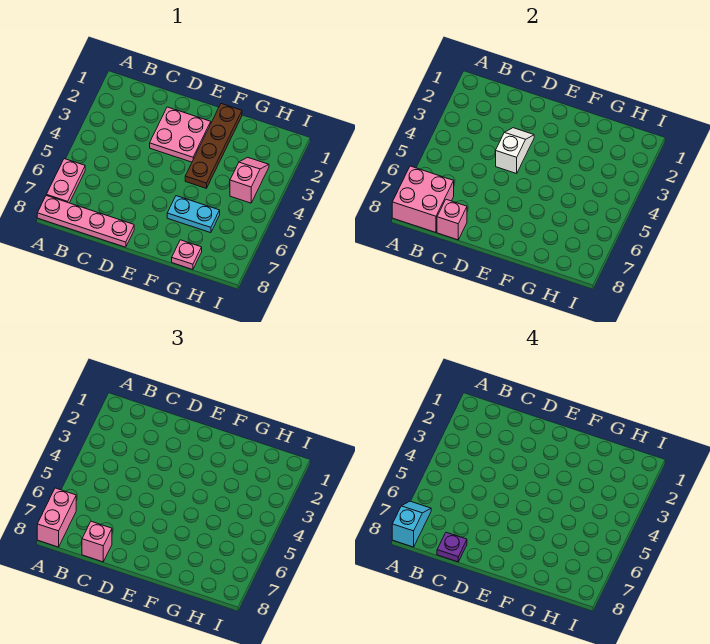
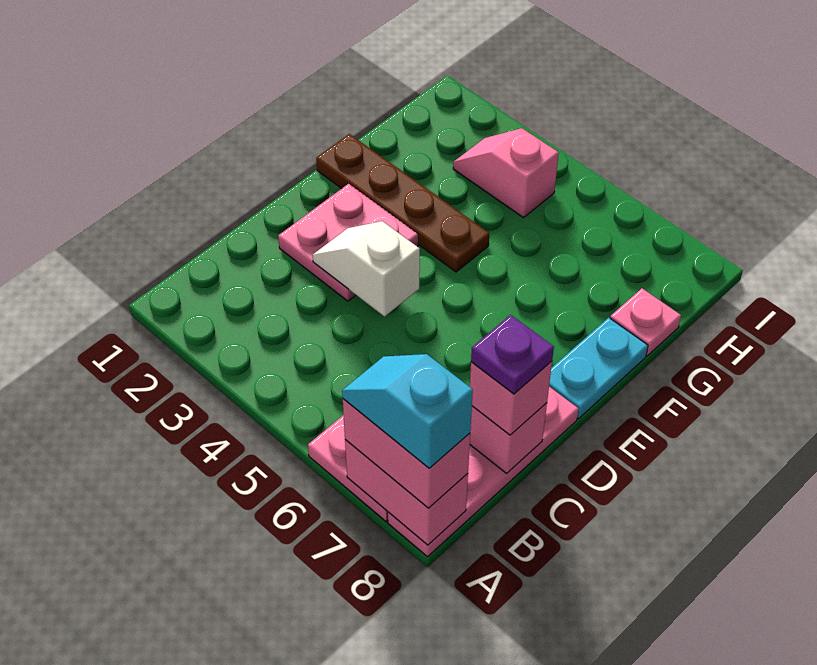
pink brick A7:B8 level 2 -> pink brick A7:A8 level 2
cyan plate F6:G6 level 1 -> cyan plate E8:F8 level 1

